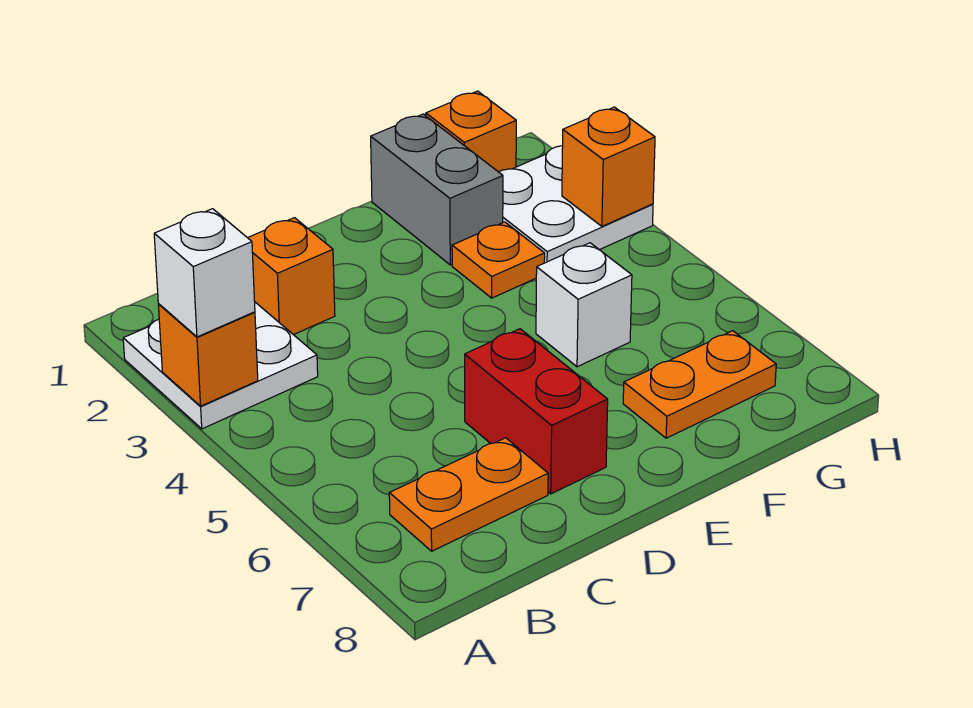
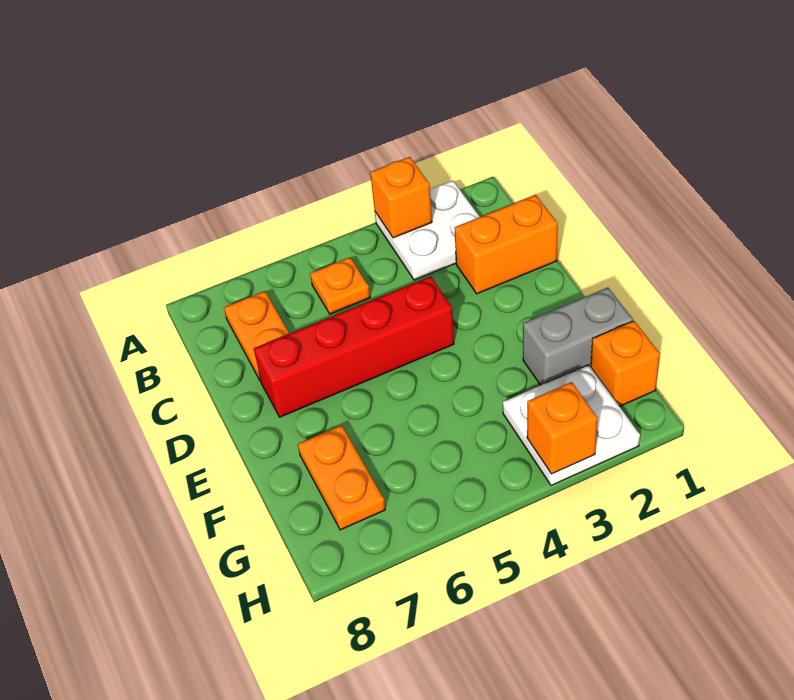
white brick A3 level 3 -> none
orange brick C2 level 1 -> orange brick C1:C2 level 1
red brick D6:D7 level 1 -> red brick D4:D7 level 1
orange plate F3 level 1 -> orange plate B5 level 1
white brick F5 level 1 -> none

